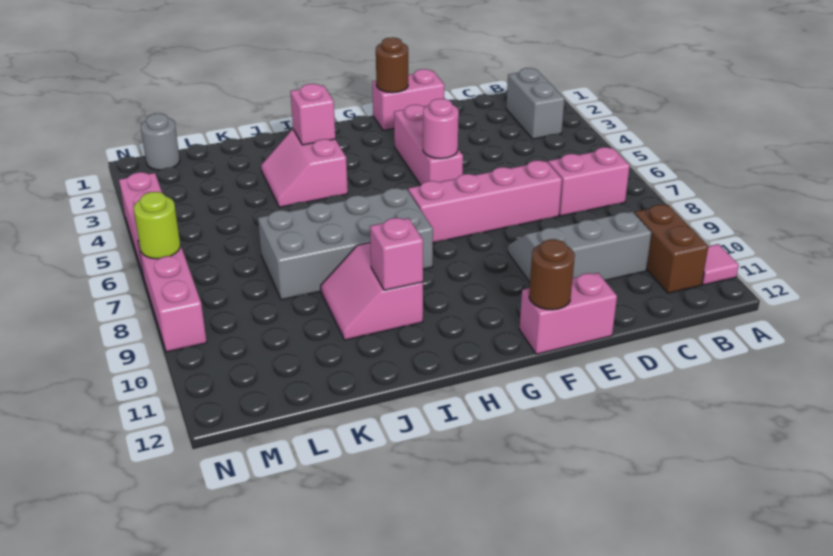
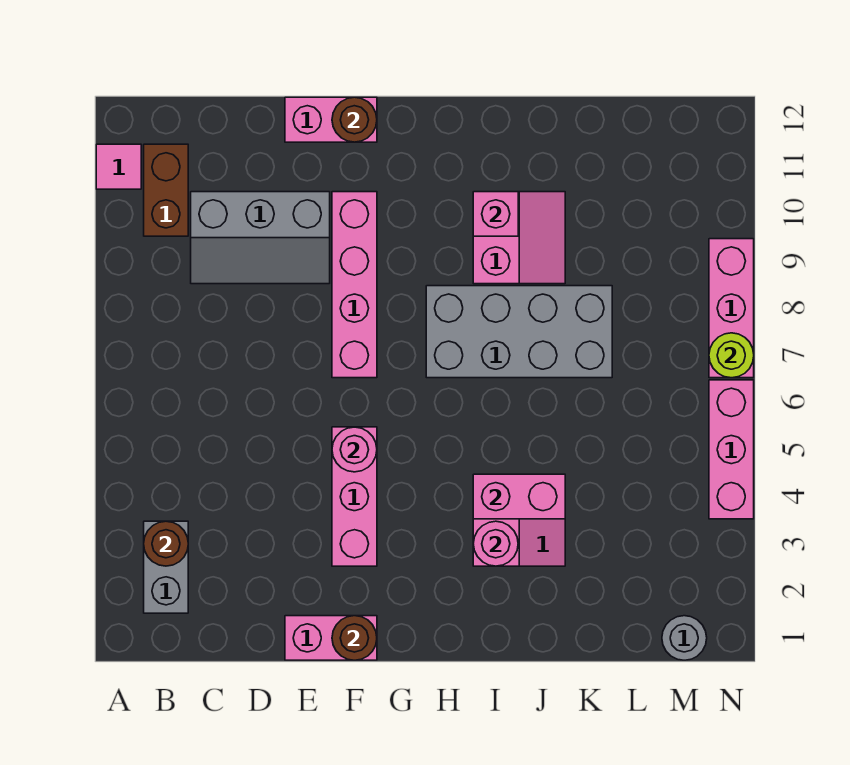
none -> brown round brick B3 level 2
pink brick B7:C7 level 1 -> pink brick I4:J4 level 2
pink brick D7:G7 level 1 -> pink brick F7:F10 level 1
pink brick I3 level 2 -> pink round brick I3 level 2

